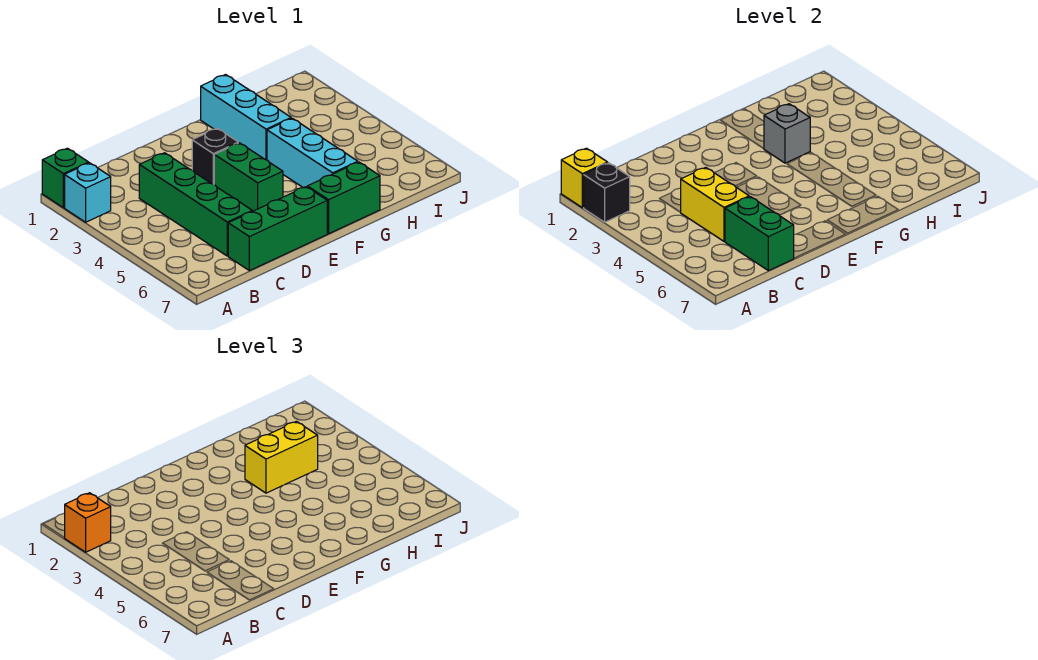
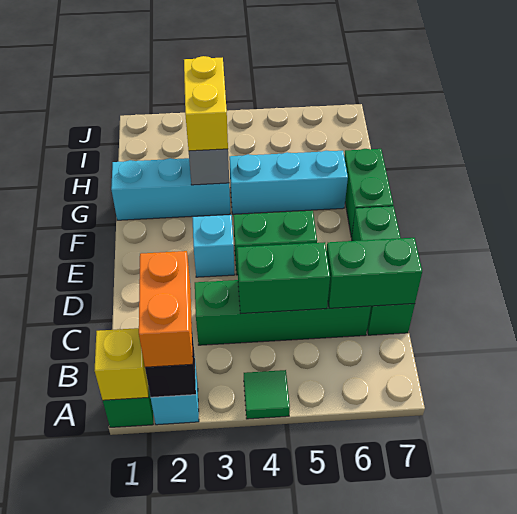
orange brick A2 level 3 -> orange brick A2:B2 level 3
none -> green tile A4 level 1
yellow brick C4:C5 level 2 -> green brick C4:C5 level 2
black brick E3 level 1 -> cyan brick E3 level 1

